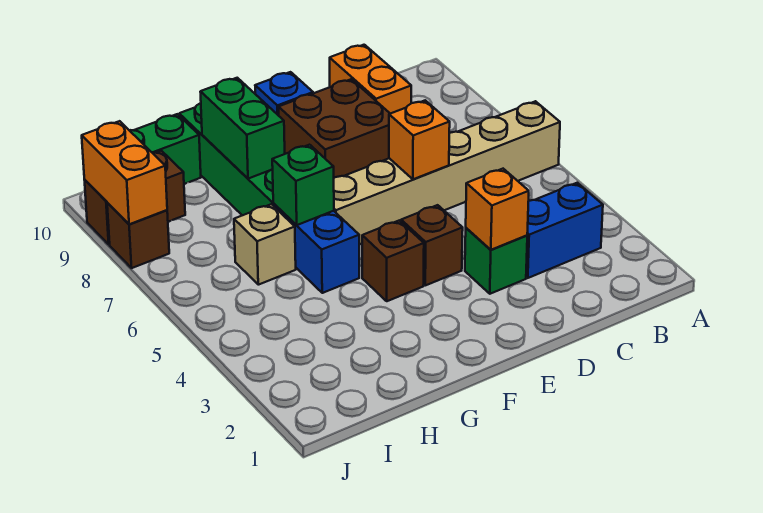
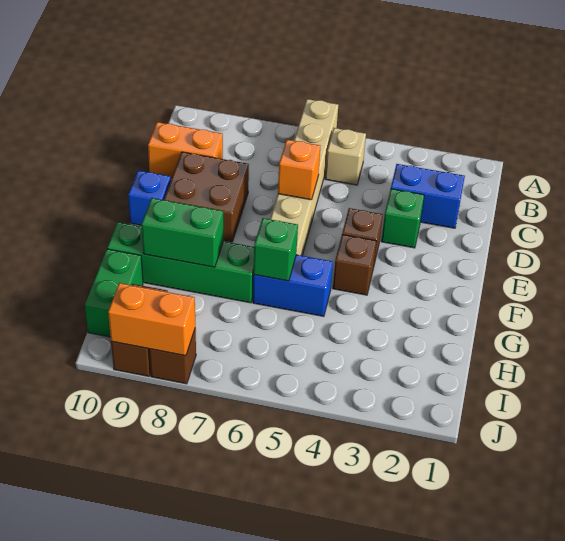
blue brick B3:C3 level 1 -> blue brick C2:C3 level 1
orange brick D3 level 2 -> none
tan brick H6 level 1 -> tan brick B5 level 1

